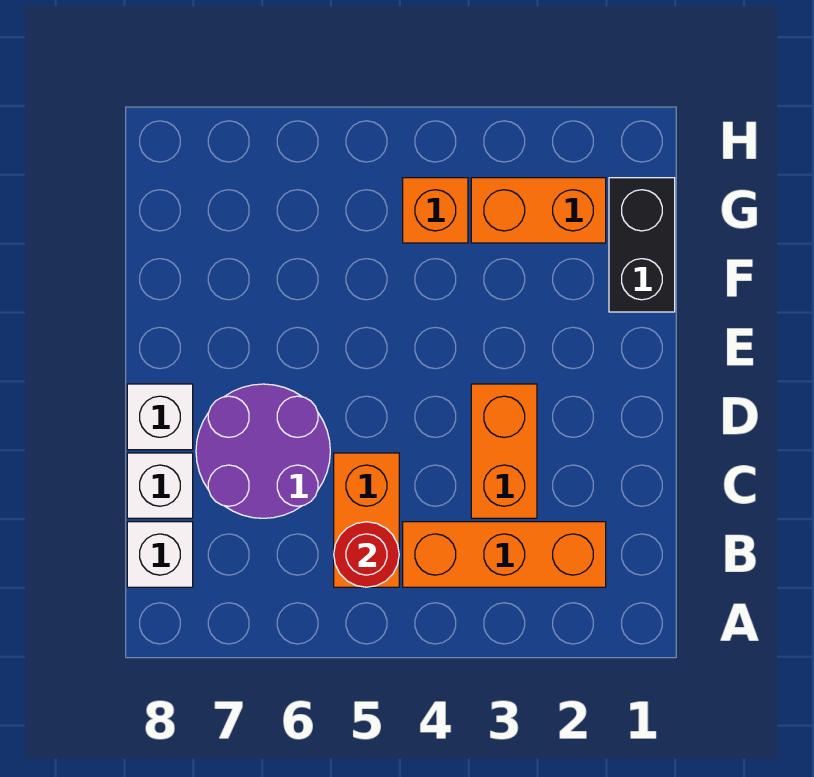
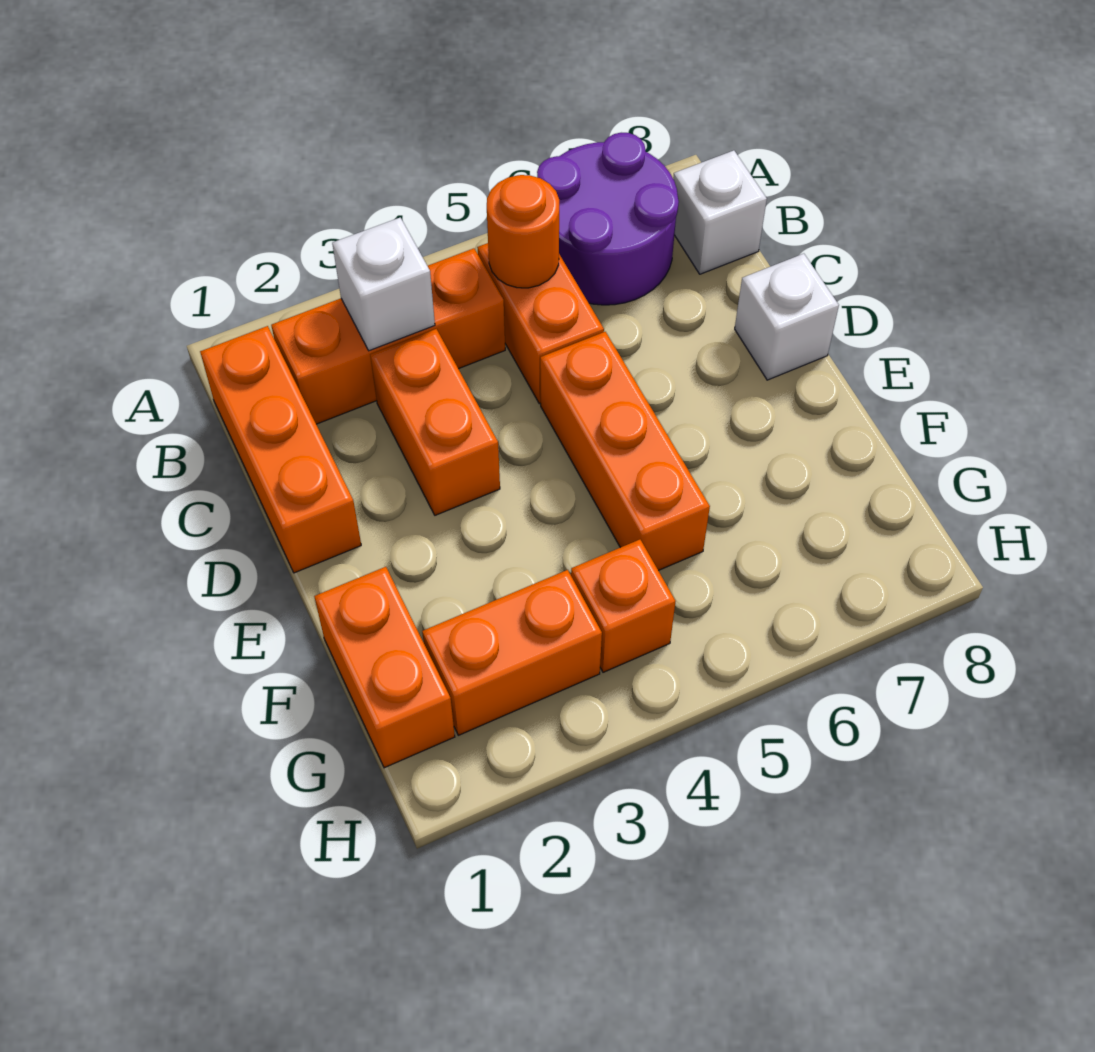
none -> orange brick B1:D1 level 1
red round brick B5 level 2 -> orange round brick B5 level 2
purple round brick C6:D7 level 1 -> purple round brick A6:B7 level 1
white brick C8 level 1 -> white brick B3 level 2
none -> orange brick D5:F5 level 1
black brick F1:G1 level 1 -> orange brick F1:G1 level 1

